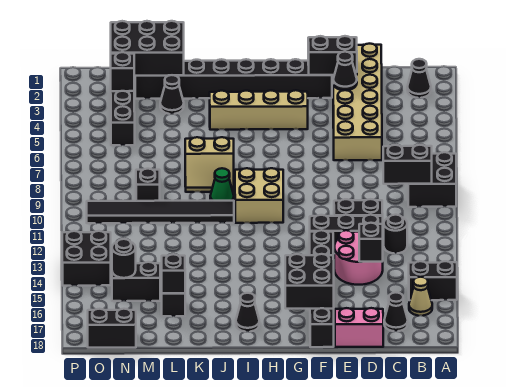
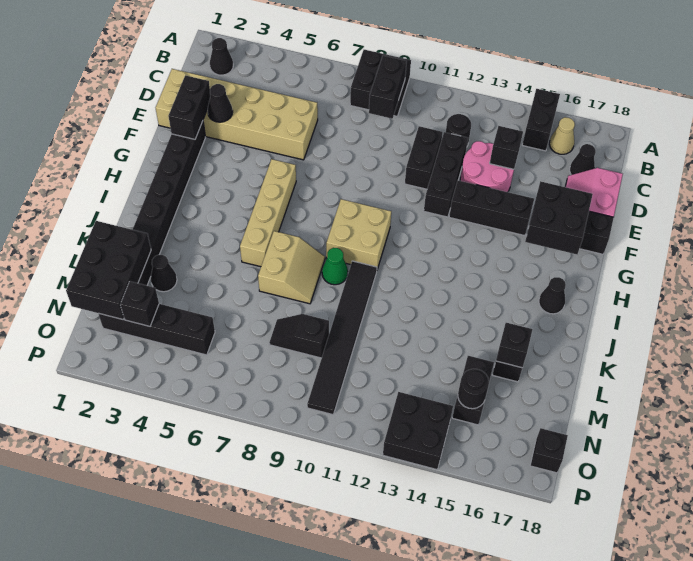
tan brick G4:J4 level 1 -> tan brick G6:J6 level 1
black brick N18:O18 level 1 -> black brick O18 level 1

